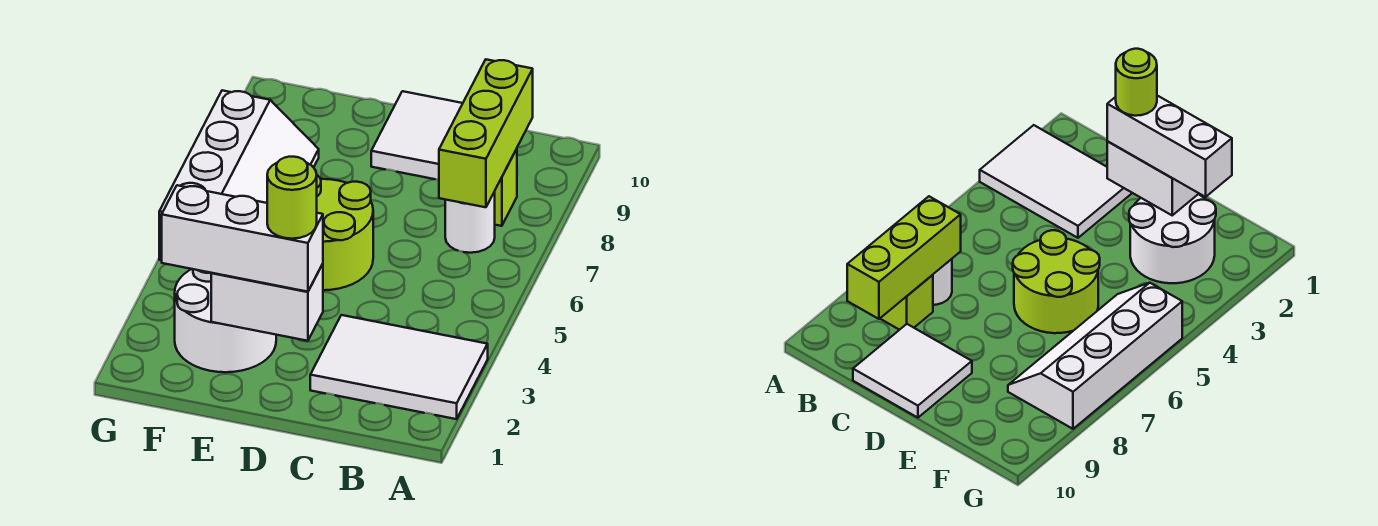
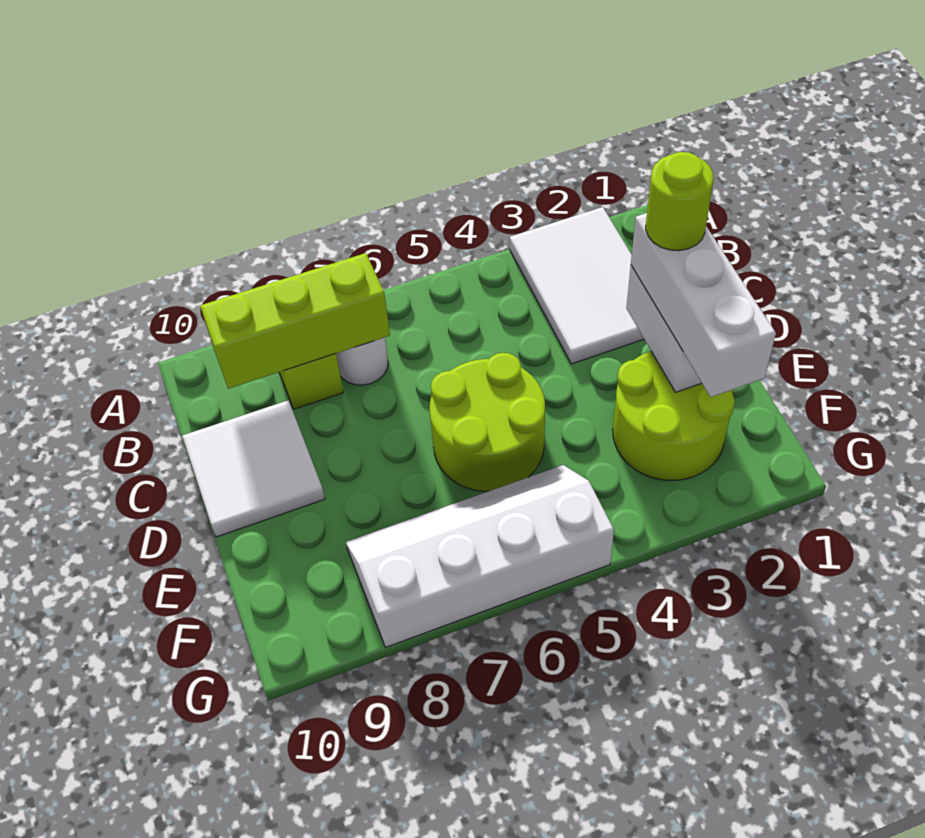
white round brick E2:F3 level 1 -> lime round brick E2:F3 level 1

